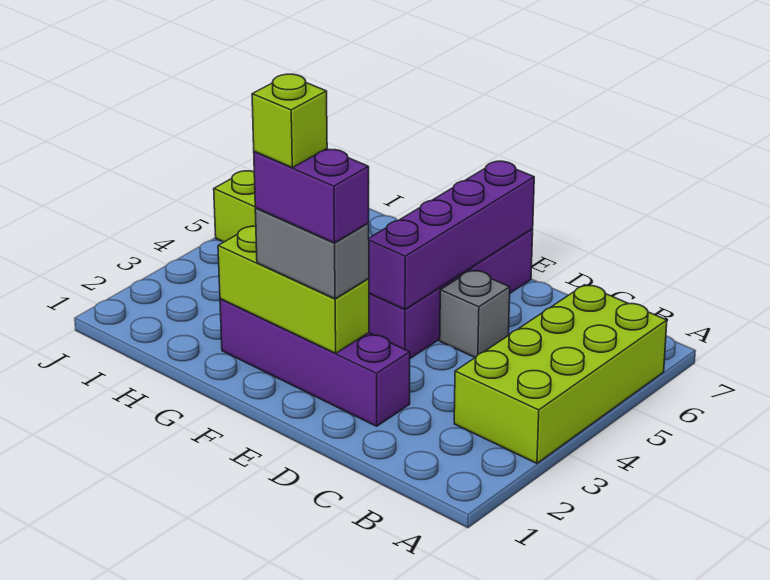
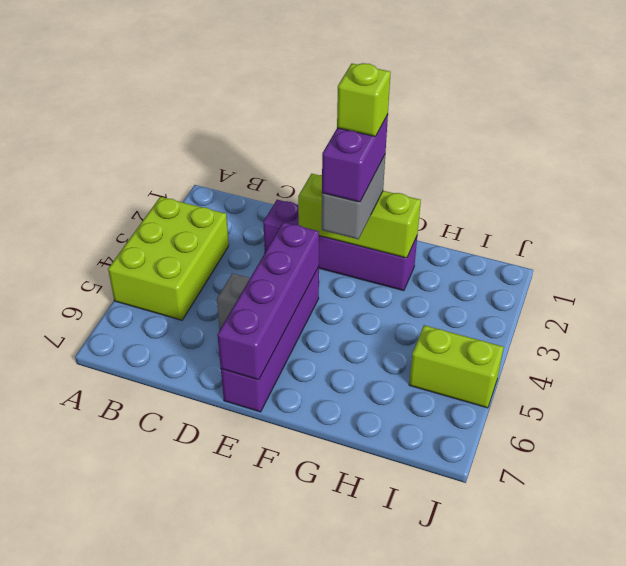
lime brick A3:B6 level 1 -> lime brick A3:B5 level 1
grey brick E2:F2 level 3 -> grey brick F2:F3 level 3
purple brick E2:F2 level 4 -> purple brick F2:F3 level 4

